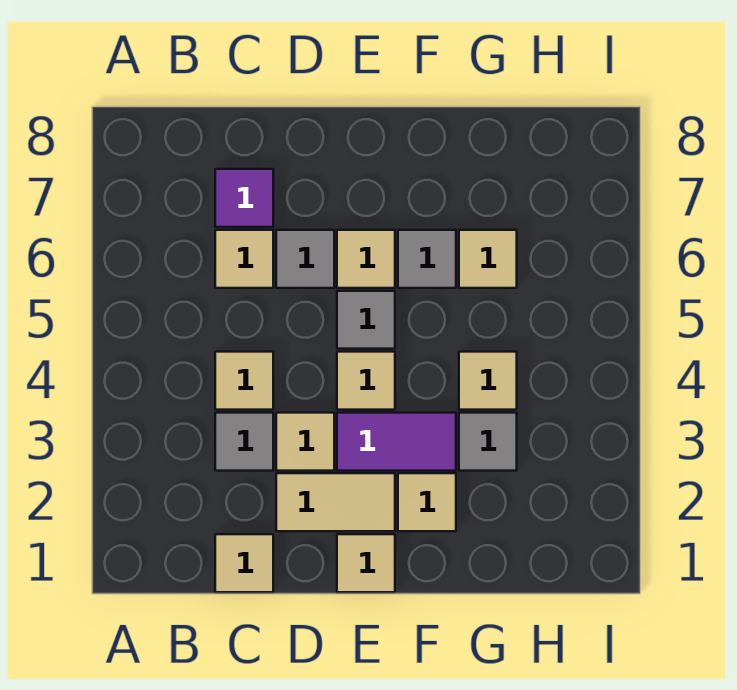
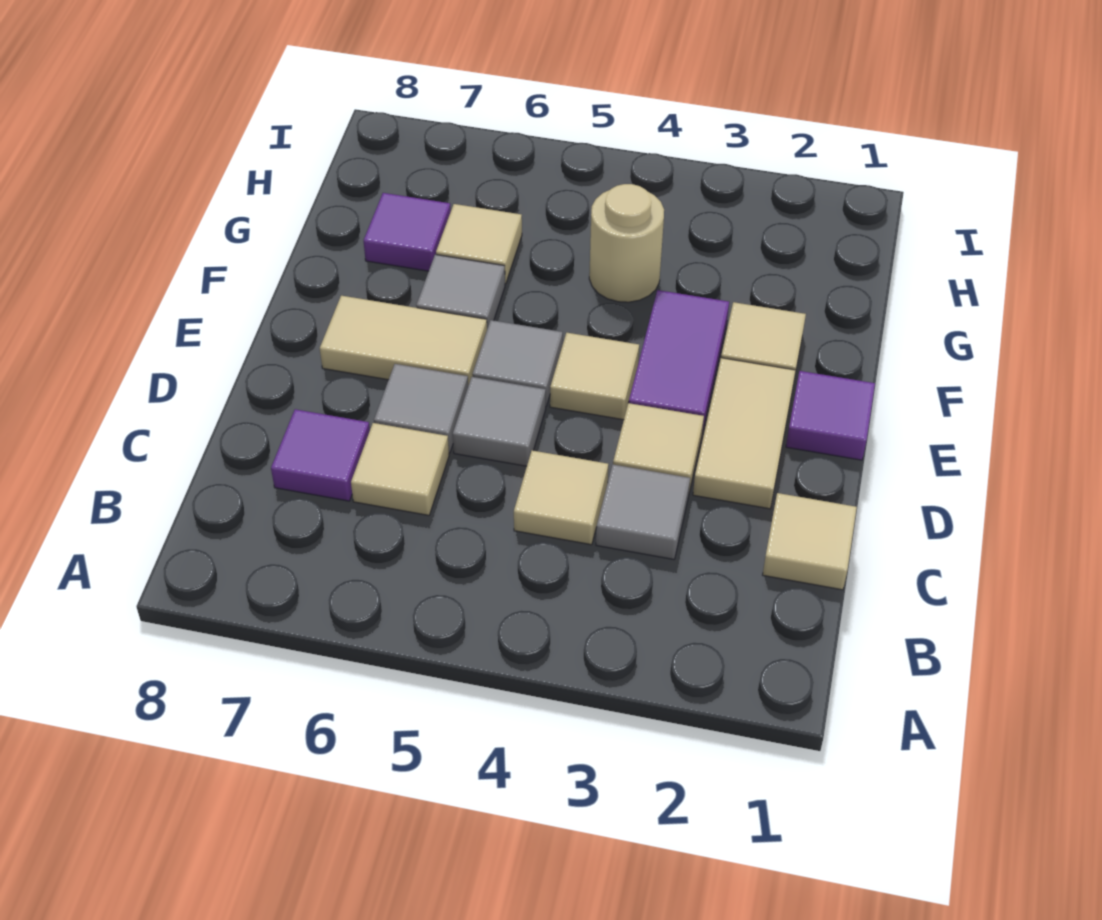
tan tile E1 level 1 -> purple tile E1 level 1
tan tile E6 level 1 -> tan tile E6:E7 level 1
grey tile G3 level 1 -> grey tile D5 level 1
tan tile G4 level 1 -> tan round brick G4 level 1
none -> purple tile G7 level 1

